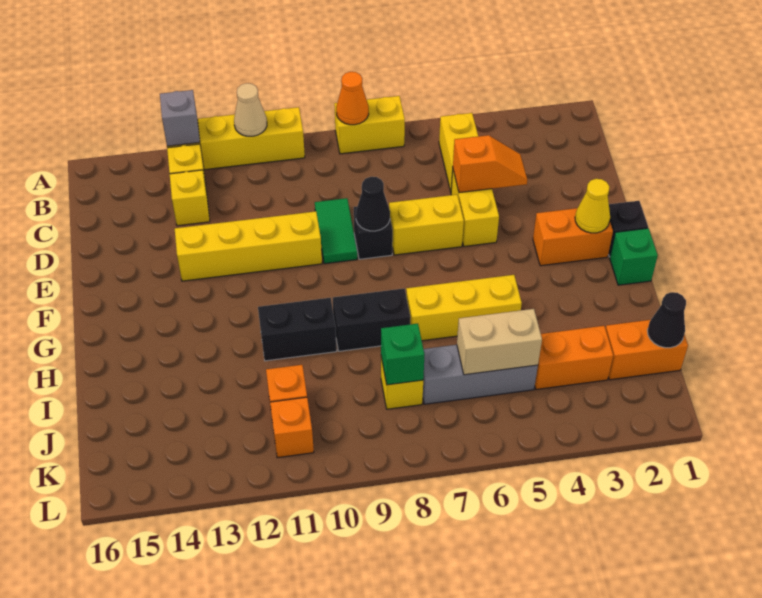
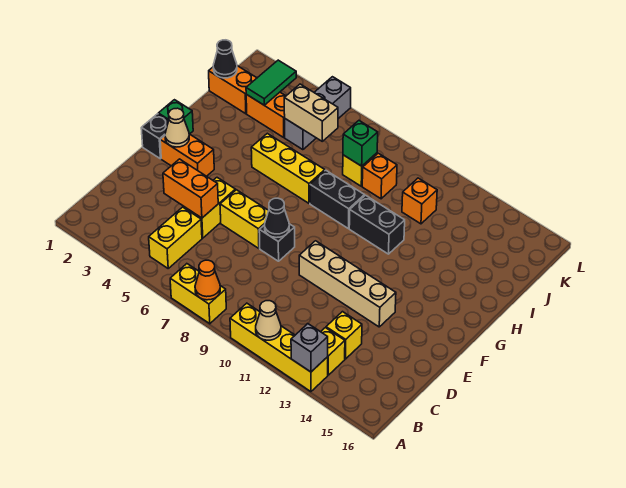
orange slope D4:D5 level 2 top 5 -> orange brick D4:D5 level 2
green tile D9:E9 level 1 -> green tile J3:K3 level 2
yellow brick E10:E13 level 1 -> tan brick E10:E13 level 1
yellow cone F2 level 2 -> tan cone F2 level 2
grey brick J5:J7 level 1 -> grey brick J5:L5 level 1
orange brick K11 level 1 -> orange brick J9 level 1

